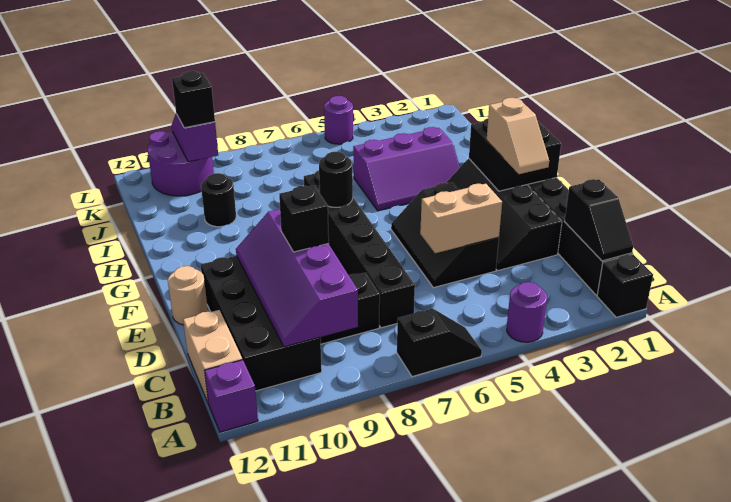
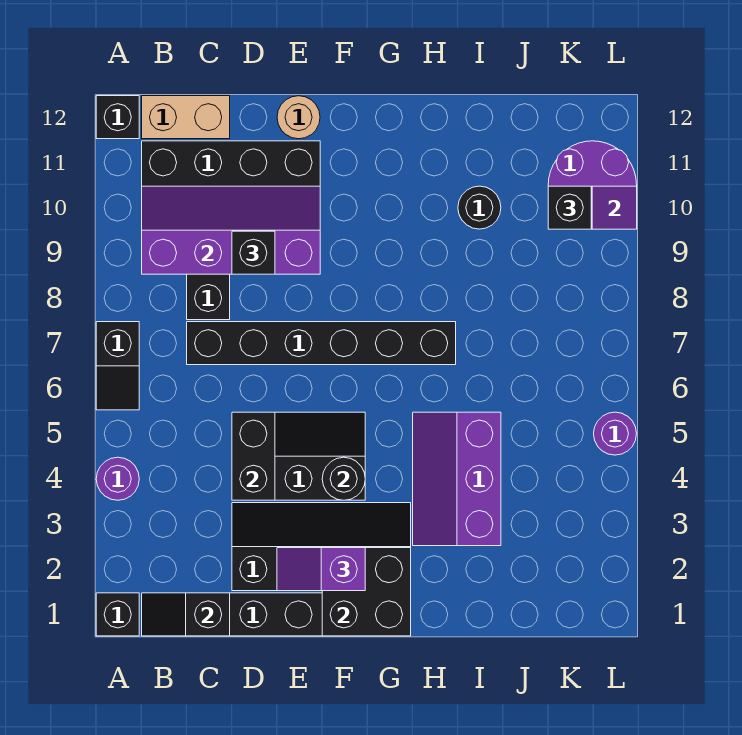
purple brick A12 level 1 -> black brick A12 level 1
tan brick D4:D5 level 2 -> black brick D4:D5 level 2
tan slope E2:F2 level 3 top F -> purple slope E2:F2 level 3 top F
black round brick G7 level 2 -> black round brick F4 level 2

